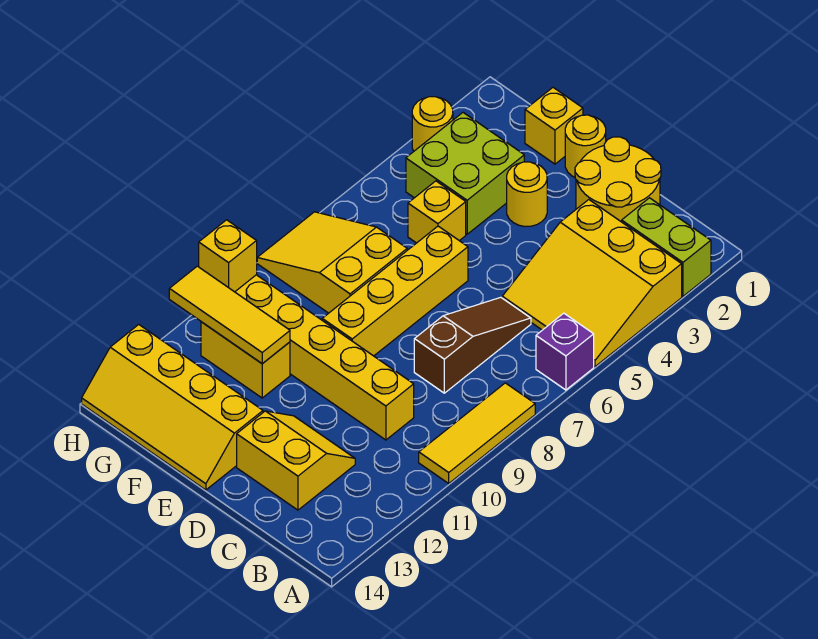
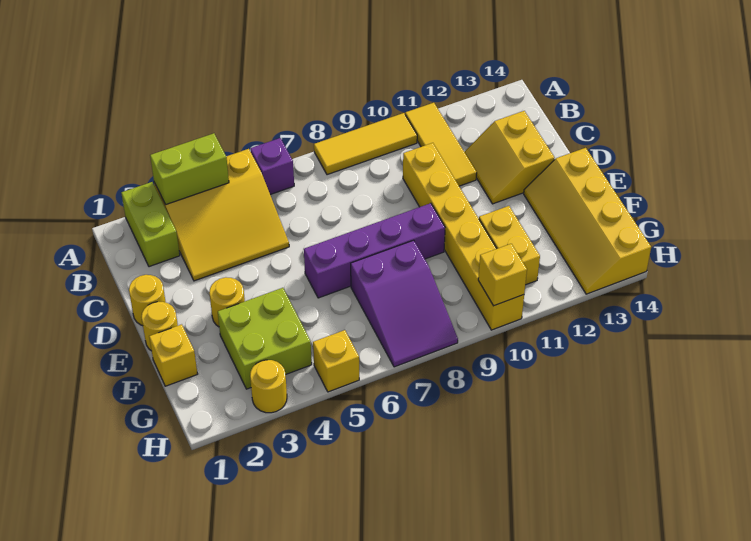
yellow slope A3:C5 level 1 top 3 -> yellow slope A3:C5 level 1 top A
none -> lime brick A3:A4 level 2
yellow round brick C1:D2 level 1 -> yellow round brick D1 level 1
brown slope C6:C8 level 1 top 8 -> none
yellow brick E6:E9 level 1 -> purple brick E6:E9 level 1
yellow slope E13:H14 level 1 top 13 -> yellow slope E13:H14 level 1 top 14
yellow brick F5 level 1 -> yellow brick H5 level 1
yellow slope F7:H8 level 1 top F -> purple slope F7:H8 level 1 top F
yellow tile F11:H11 level 2 -> yellow tile A11:C11 level 1

